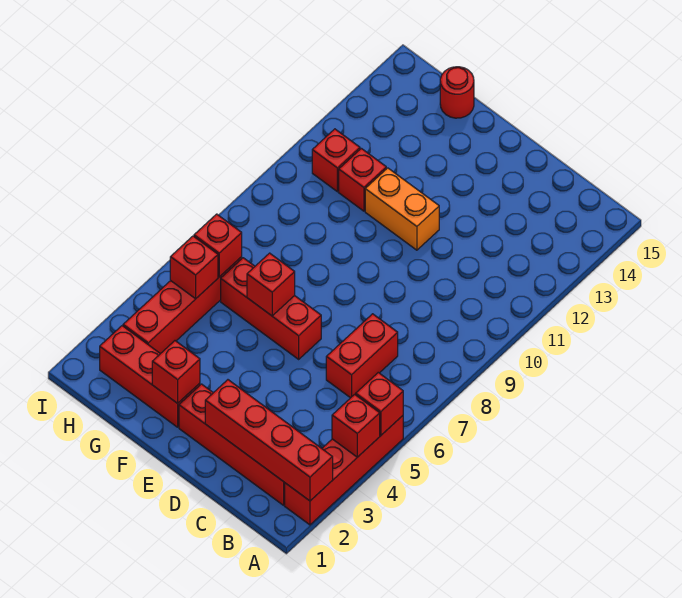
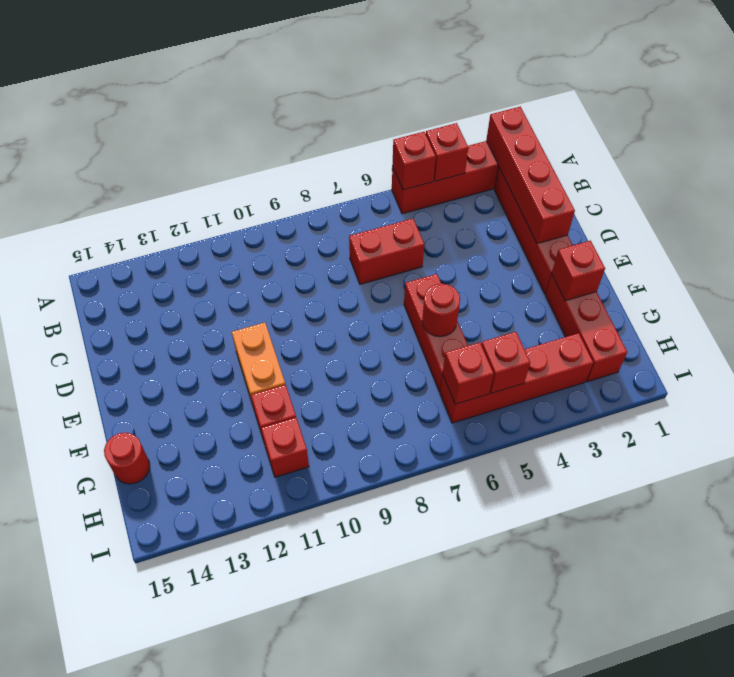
red brick F6 level 2 -> red round brick F6 level 2

